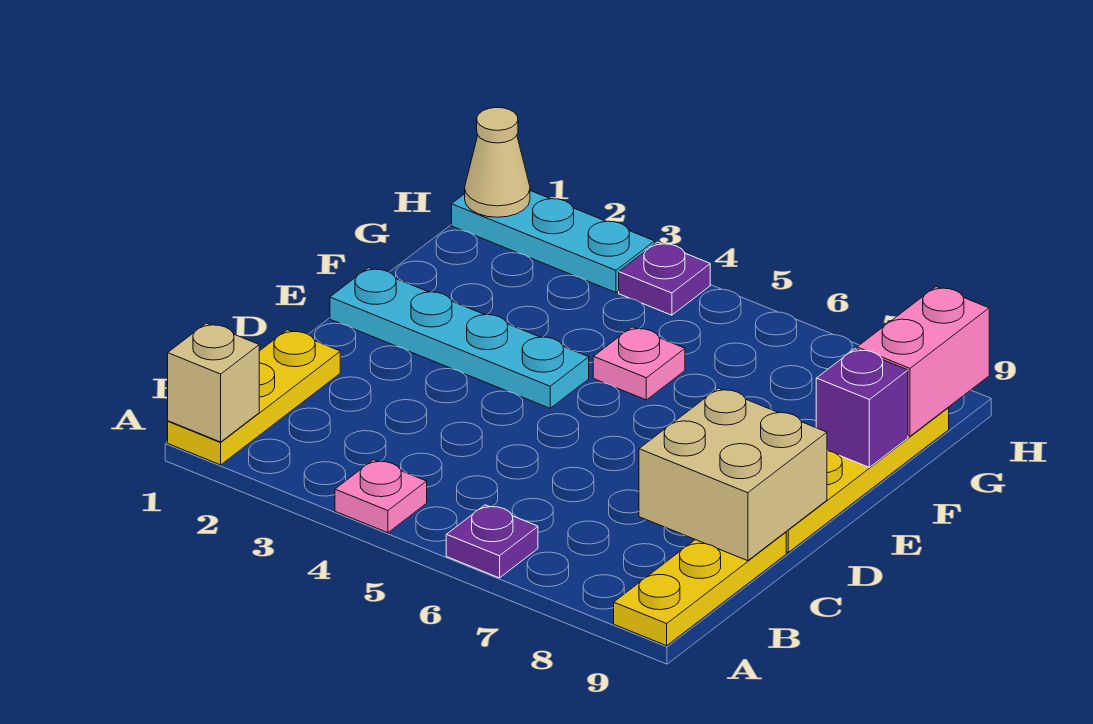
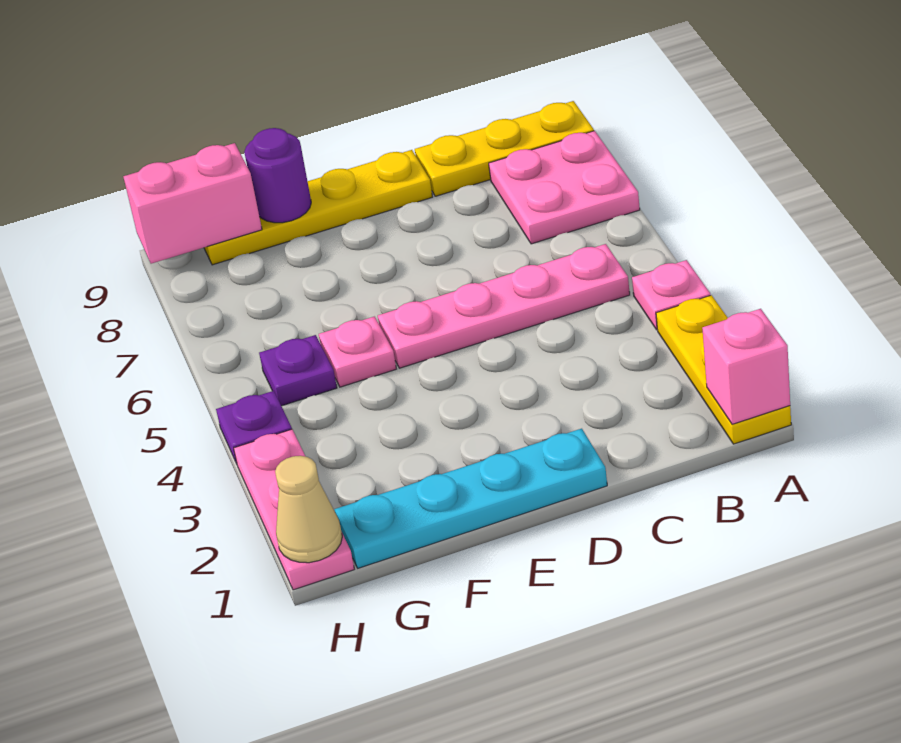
yellow plate A1:C1 level 1 -> yellow plate A1:A3 level 1
tan brick A1 level 2 -> pink brick A1 level 2
purple plate A6 level 1 -> purple plate G5 level 1
none -> pink plate A7:B8 level 1
none -> pink plate B5:E5 level 1
tan brick C8:D9 level 2 -> none
cyan plate E1:E4 level 1 -> cyan plate D1:G1 level 1
purple brick F9 level 2 -> purple round brick F9 level 2
cyan plate H1:H3 level 1 -> pink plate H1:H3 level 1

